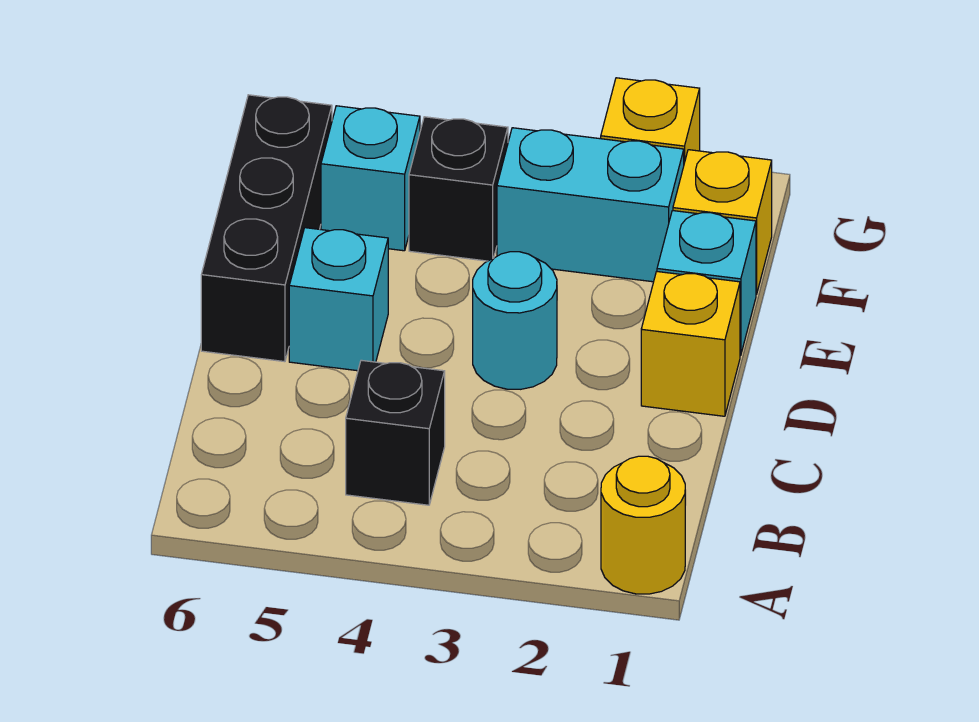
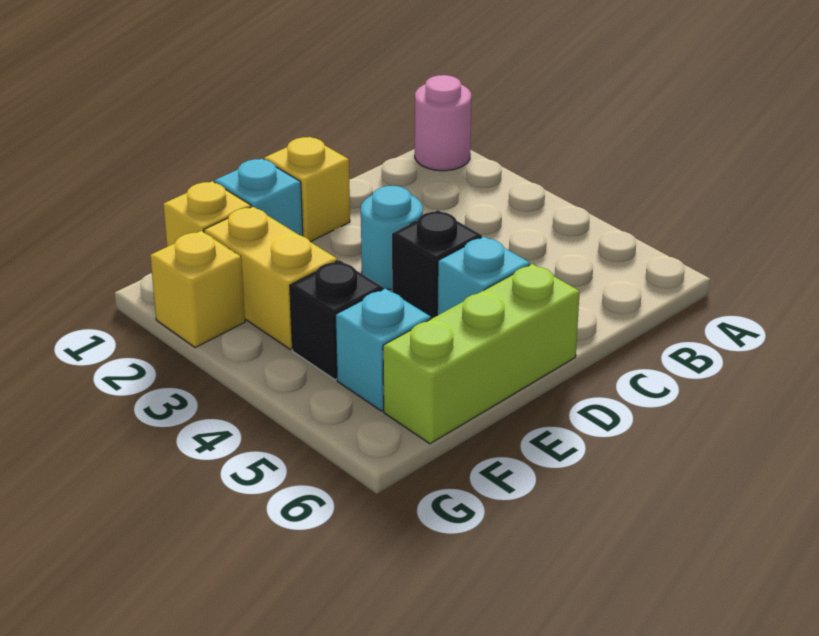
yellow round brick A1 level 1 -> pink round brick A1 level 1
black brick B4 level 1 -> black brick D4 level 1
black brick D6:F6 level 1 -> lime brick D6:F6 level 1
cyan brick F2:F3 level 1 -> yellow brick F2:F3 level 1

